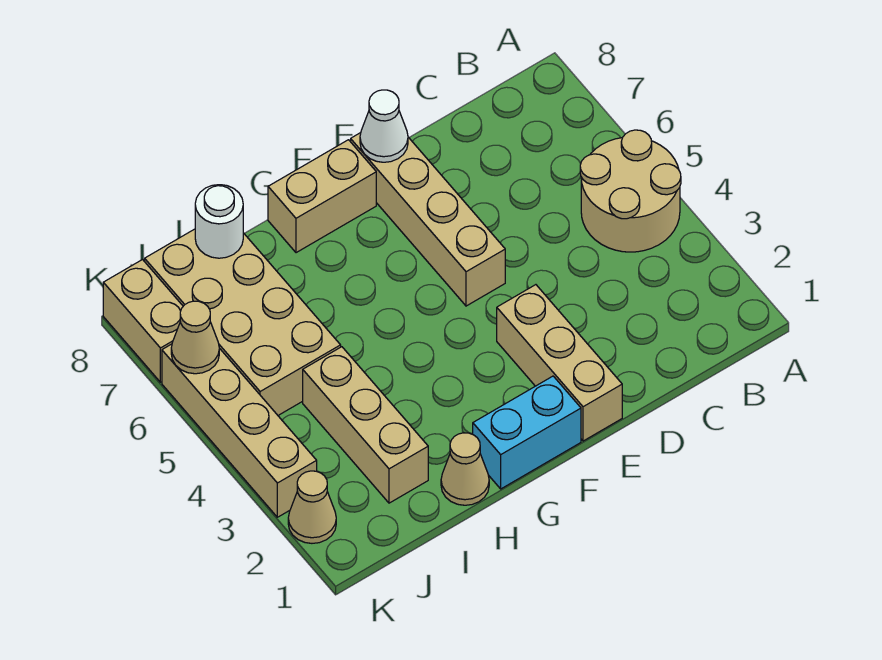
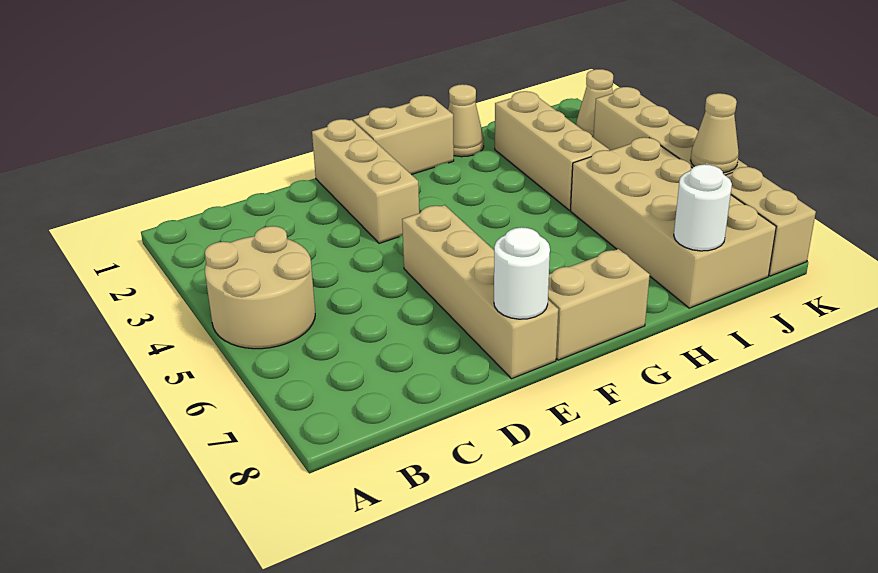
white cone E8 level 2 -> white round brick E8 level 2
cyan brick F1:G1 level 1 -> tan brick F1:G1 level 1

